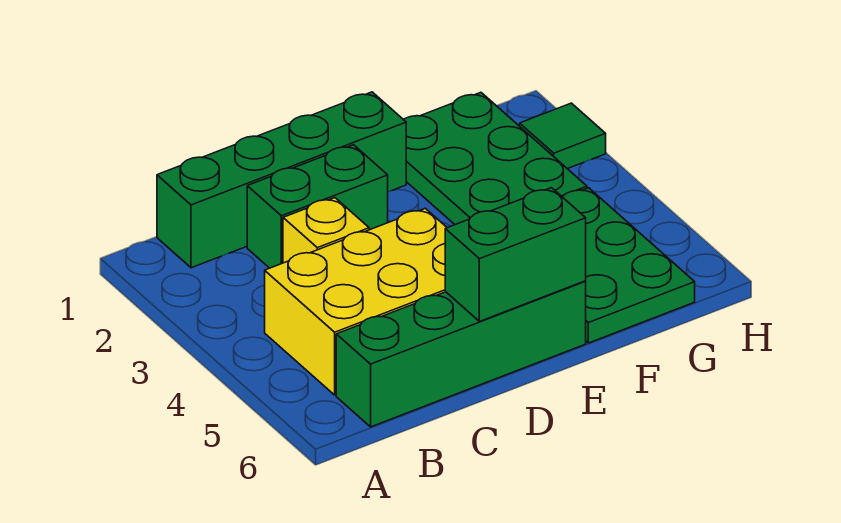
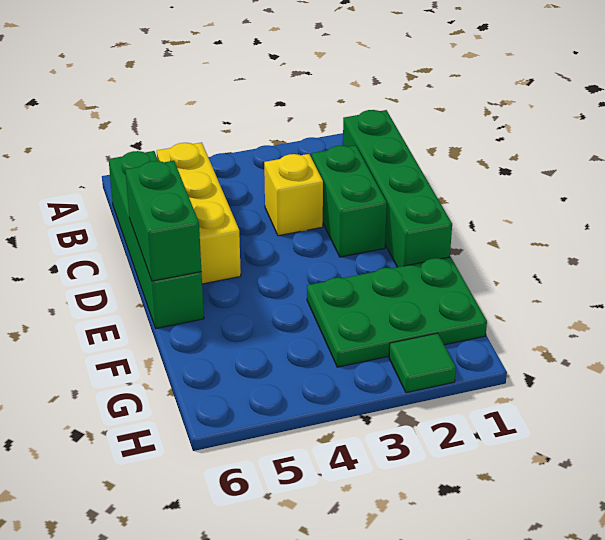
yellow brick B4:D5 level 1 -> yellow brick B5:D5 level 1
green plate F4:G6 level 1 -> none

